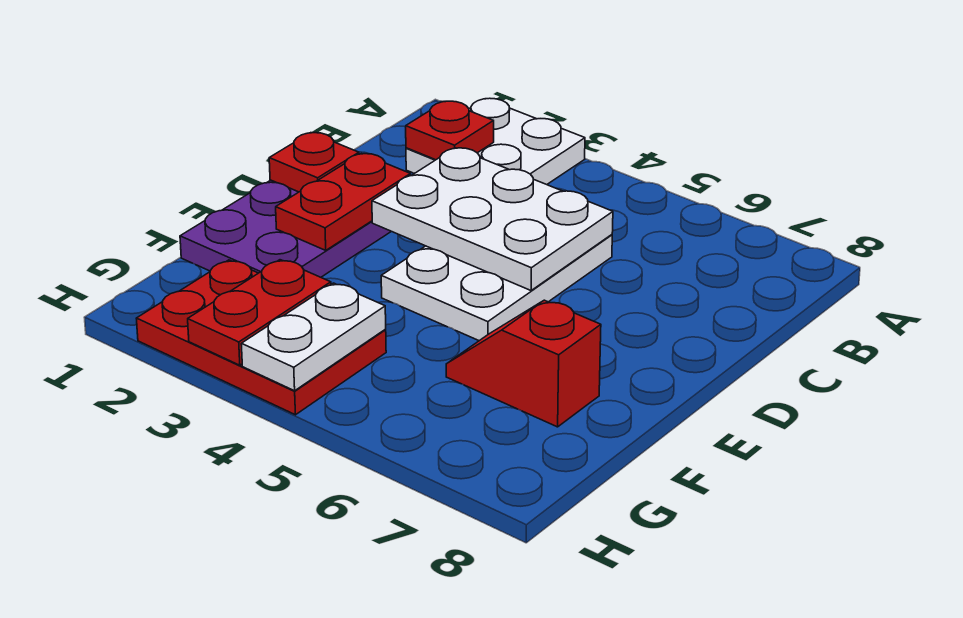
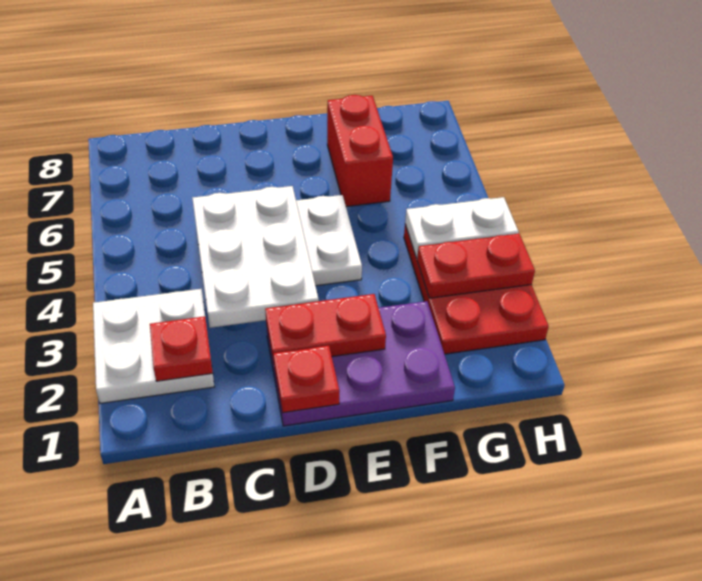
red slope F6:F7 level 1 top 7 -> red brick F6:F7 level 1

